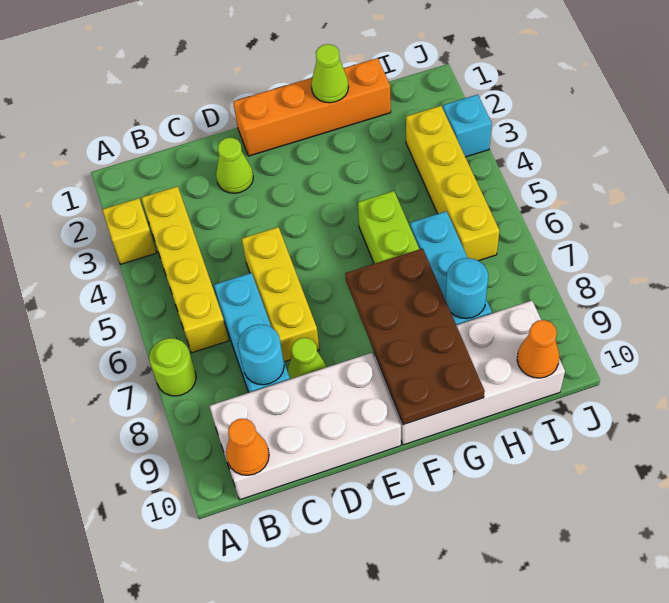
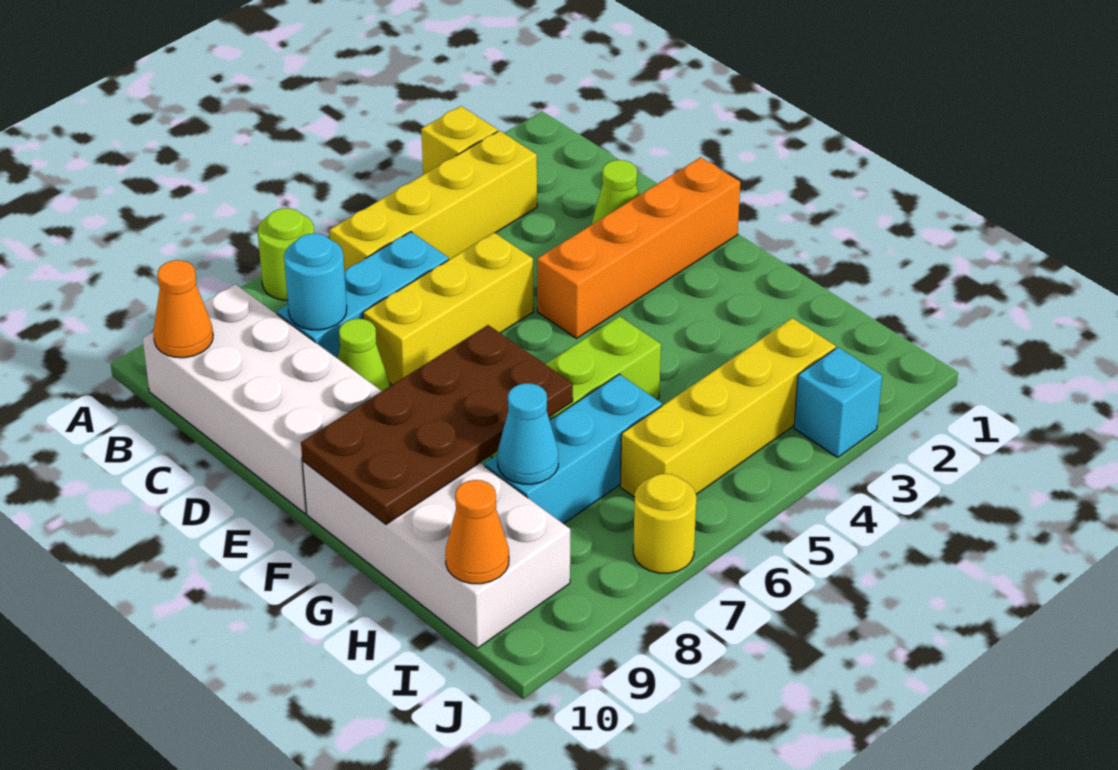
orange brick E1:H1 level 1 -> orange brick E1:E4 level 1
lime cone G1 level 2 -> none
cyan round brick H8 level 2 -> cyan cone H8 level 2
none -> yellow round brick J7 level 1

